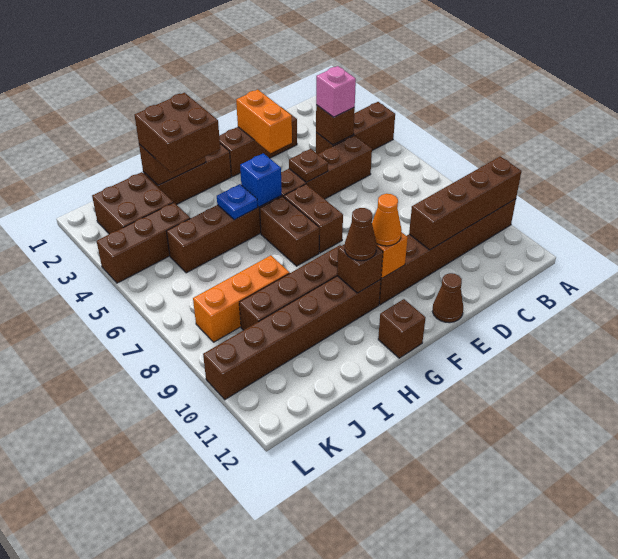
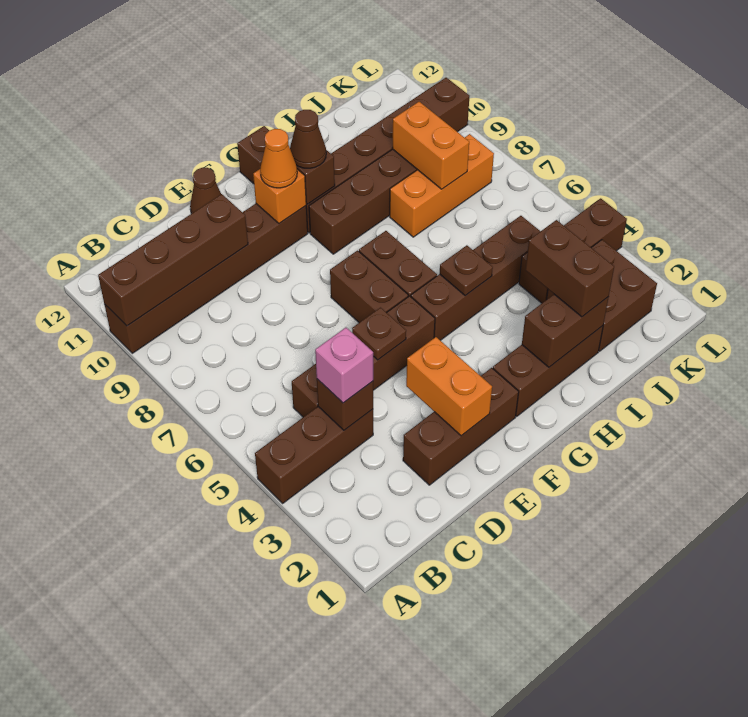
blue brick G5 level 2 -> none
brown brick H2:I3 level 3 -> brown brick I2:I3 level 3
blue plate H5 level 2 -> brown plate H5 level 2
none -> orange brick J8:J9 level 2

